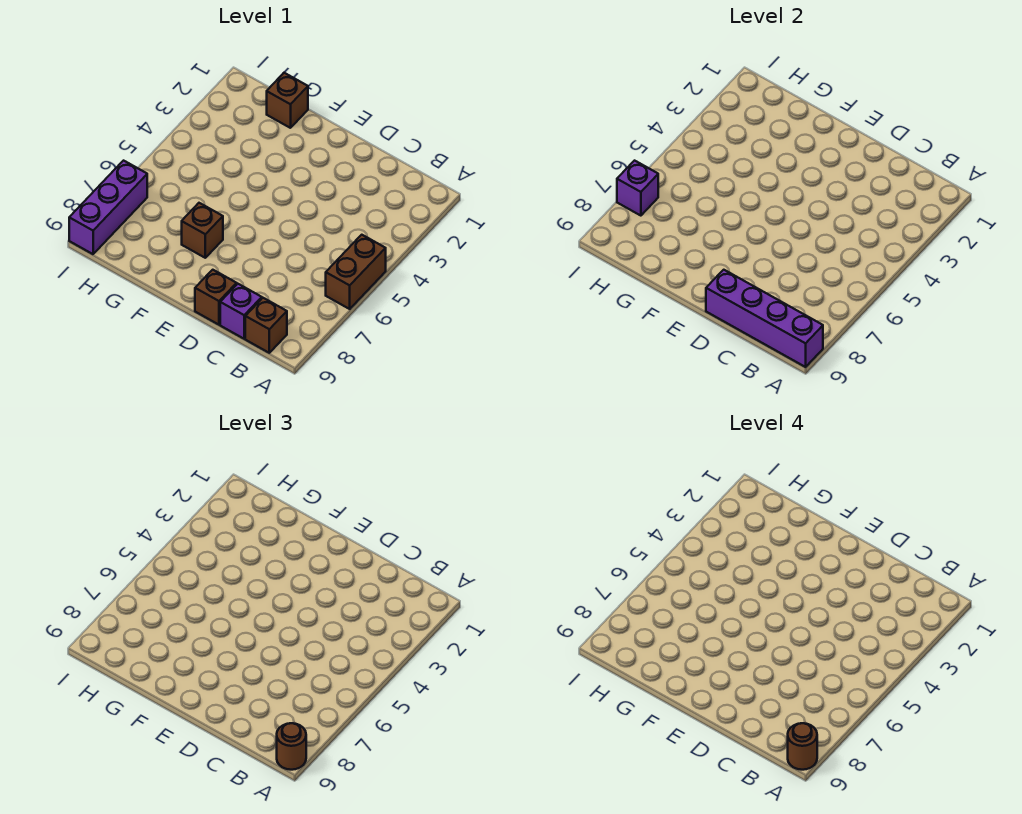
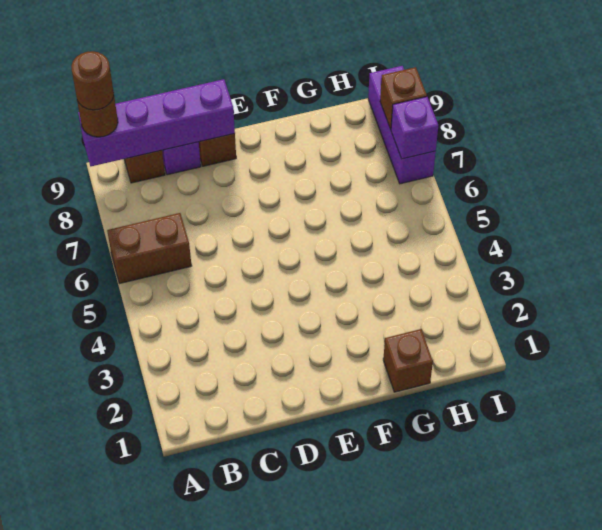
brown brick A5:A6 level 1 -> brown brick A6:B6 level 1
brown brick F7 level 1 -> brown brick I8 level 2

